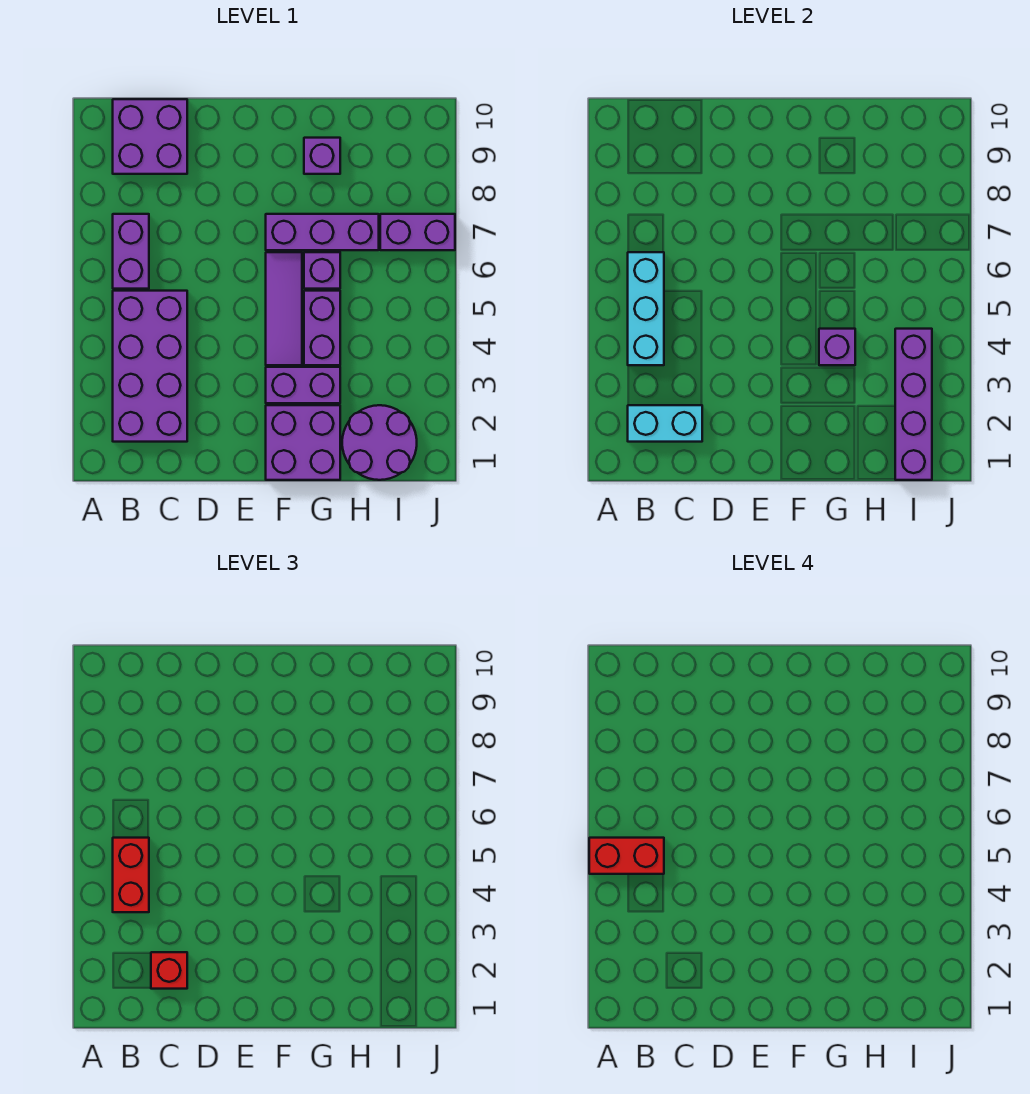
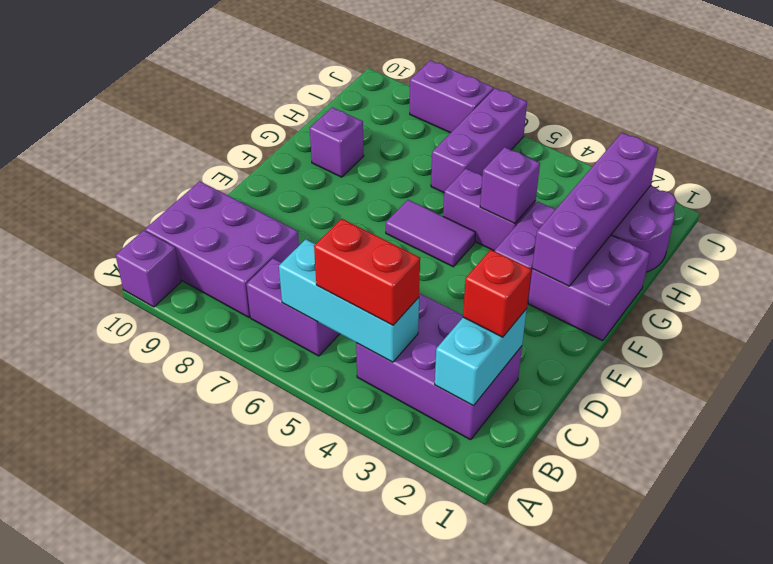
red brick A5:B5 level 4 -> none
purple brick B2:C5 level 1 -> purple brick B2:C4 level 1
purple brick B9:C10 level 1 -> purple brick B8:C10 level 1
purple tile F4:F6 level 1 -> purple tile F5:F6 level 1
purple brick F7:H7 level 1 -> purple brick H6:J6 level 1
purple brick G6 level 1 -> purple brick A10 level 1
purple brick I1:I4 level 2 -> purple brick F2:I2 level 2
purple brick I7:J7 level 1 -> purple brick J7:J8 level 1

